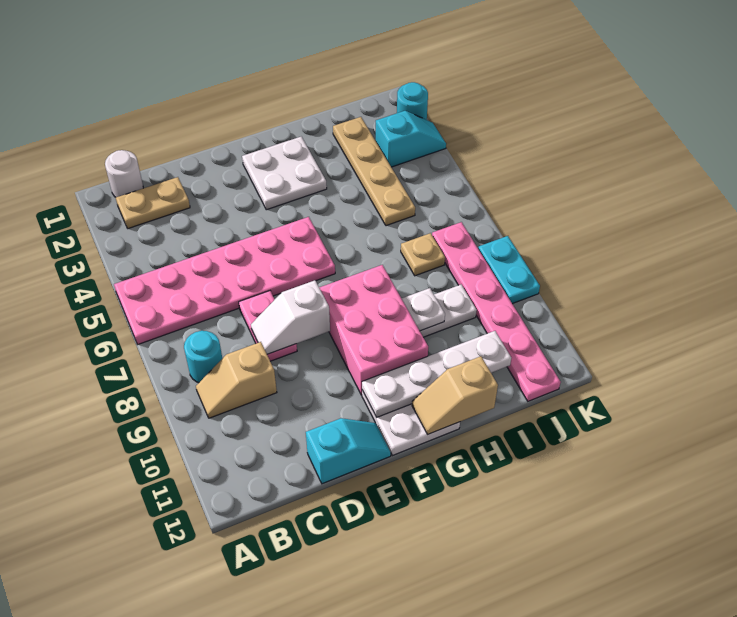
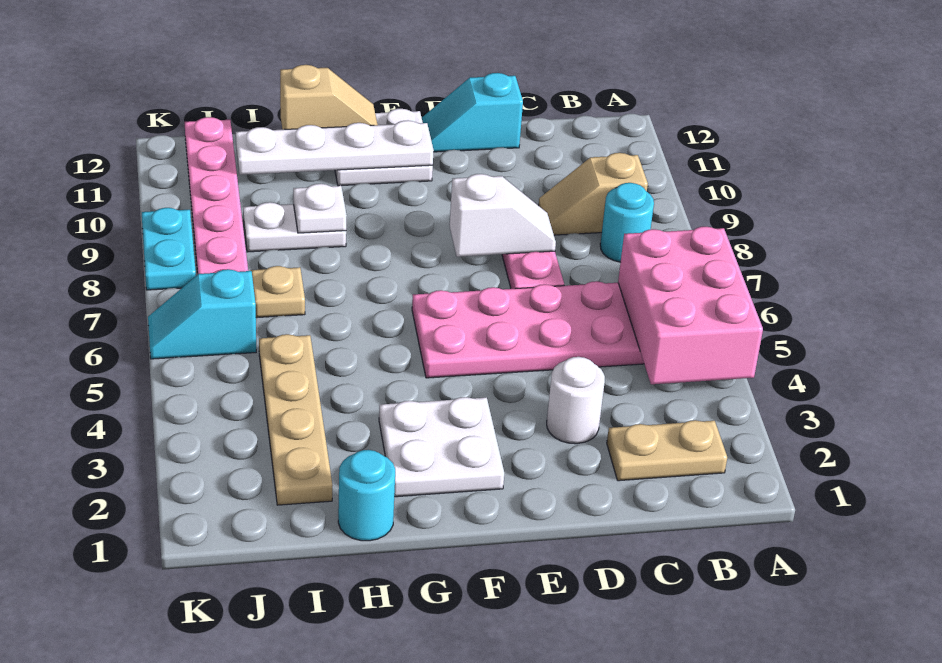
white round brick B1 level 1 -> white round brick D3 level 1
tan slope B9:C9 level 1 top C -> tan slope B9:C9 level 1 top B
pink brick F8:G10 level 1 -> pink brick A4:B6 level 2
cyan slope J3:K3 level 1 top J -> cyan slope J6:K6 level 1 top J
cyan round brick K2 level 1 -> cyan round brick H1 level 1

